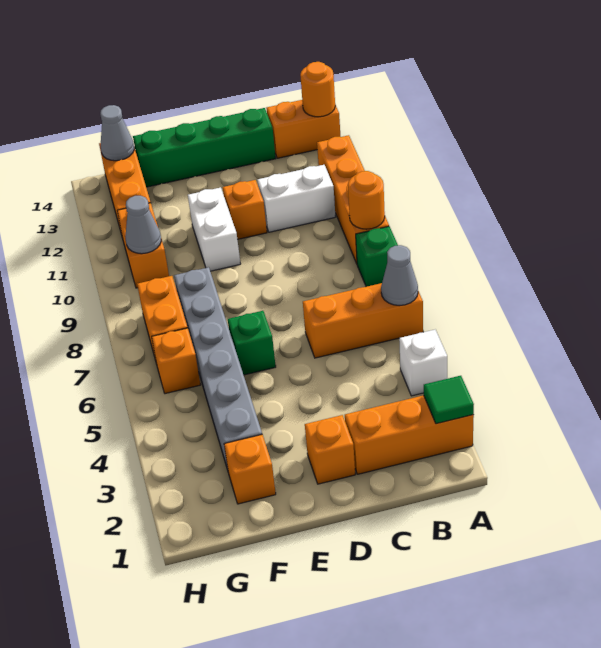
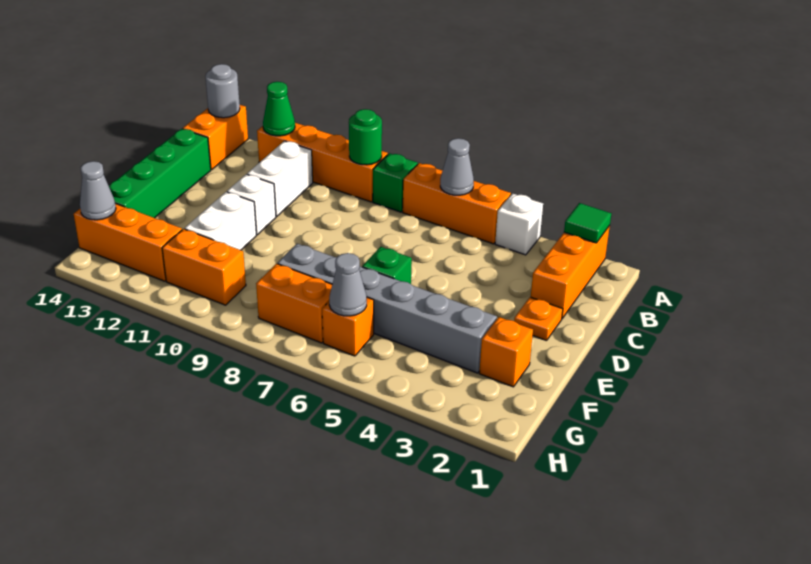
orange brick A6:C6 level 1 -> orange brick A5:A7 level 1
orange round brick A9 level 2 -> green round brick A9 level 2
none -> green cone A12 level 2
orange round brick A14 level 2 -> grey round brick A14 level 2
orange brick D2 level 1 -> orange plate D2 level 1
orange brick D11 level 1 -> white brick D11 level 1
white brick E10:E11 level 1 -> white brick E11:F11 level 1
grey cone G10 level 2 -> grey cone G6 level 2

